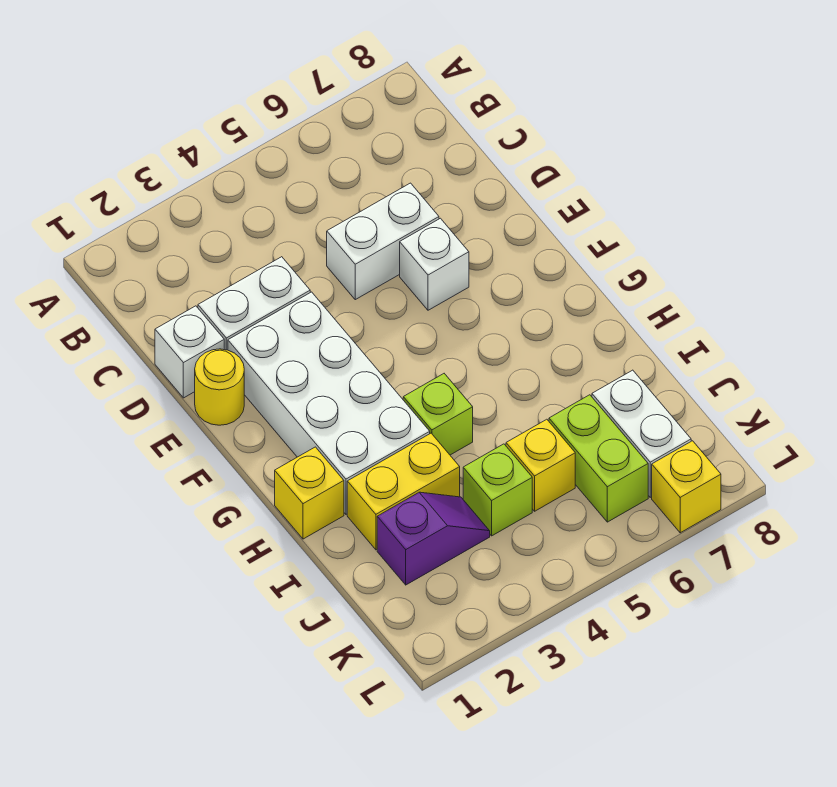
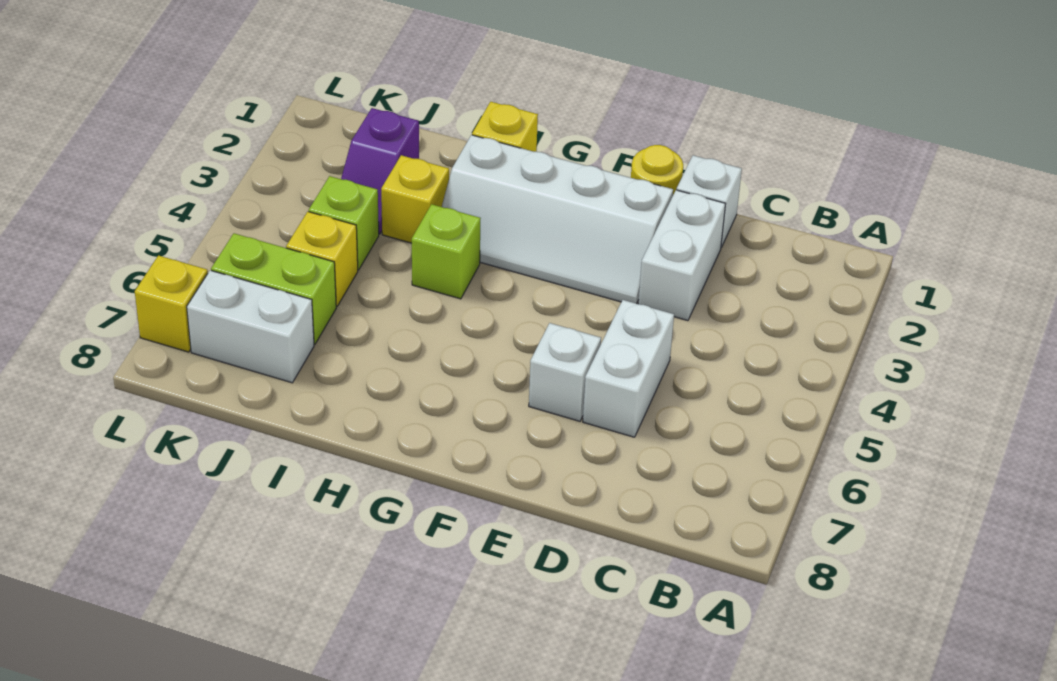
white brick E2:H3 level 1 -> white slope E2:H3 level 1 top 2
yellow brick I2:I3 level 1 -> yellow brick I3 level 1

